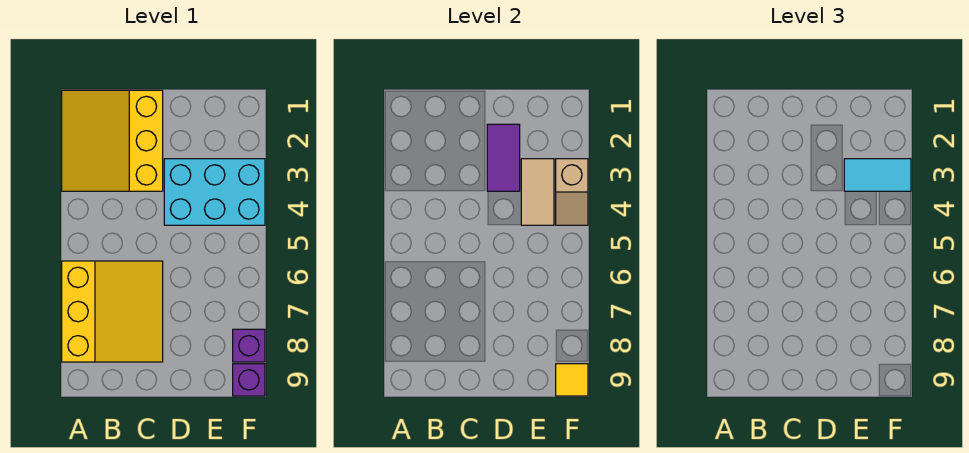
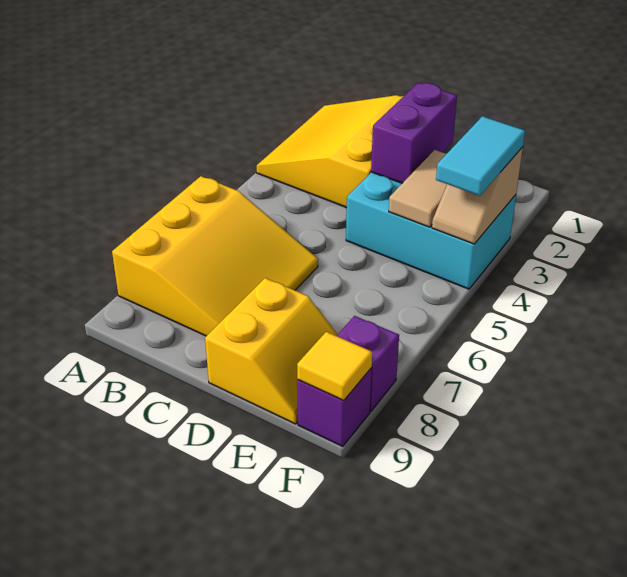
purple tile D2:D3 level 2 -> purple brick D2:D3 level 2
none -> yellow slope D8:E9 level 1 top D
cyan tile E3:F3 level 3 -> cyan tile F3:F4 level 3

